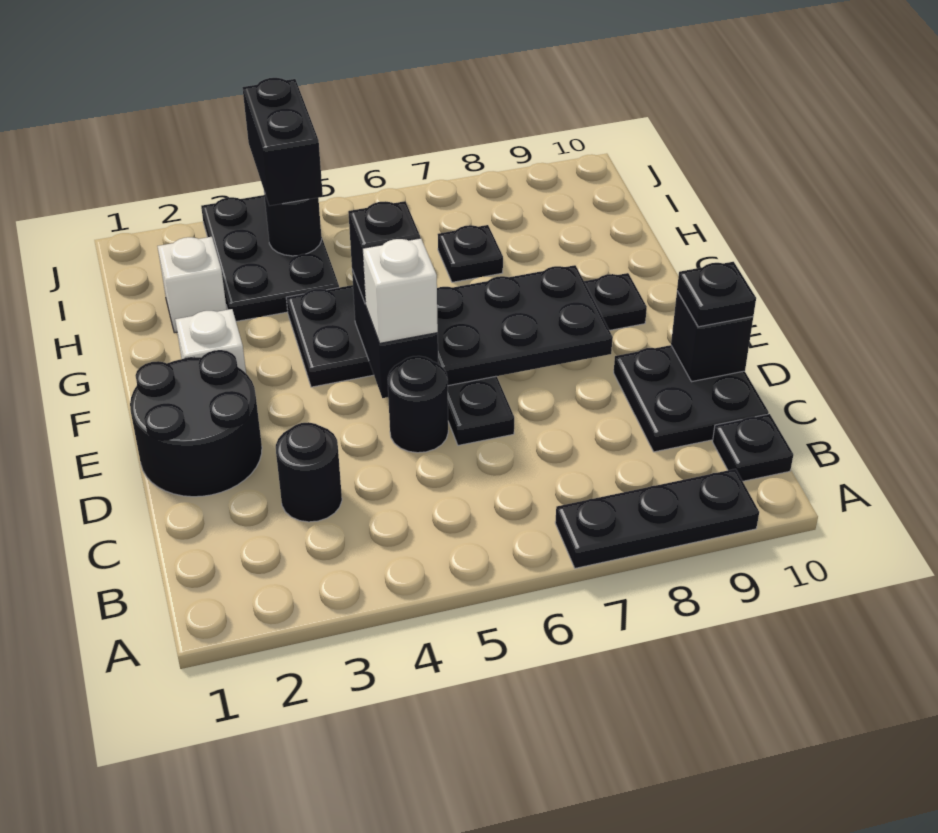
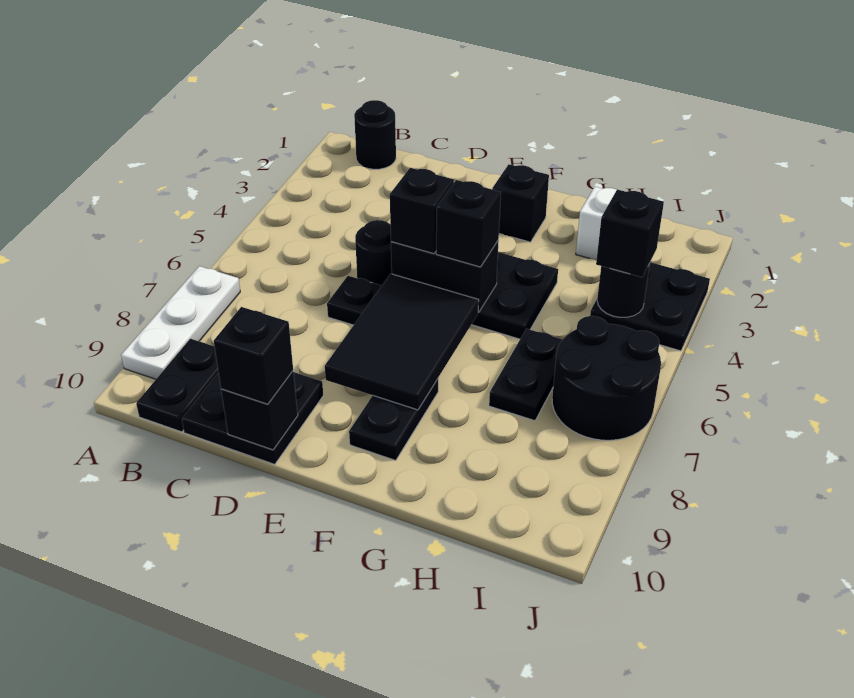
black plate A7:A9 level 1 -> white plate A7:A9 level 1
black plate B10 level 1 -> black plate B9:B10 level 1
black round brick C3 level 1 -> black round brick B1 level 1
black round brick D1:E2 level 1 -> black round brick I6:J7 level 1
black plate D10 level 3 -> black brick D10 level 3
white brick E5 level 3 -> black brick E5 level 3
black plate E6:F8 level 2 -> black tile E6:F8 level 2
white brick F2 level 1 -> black brick F2 level 1
black plate H3:J4 level 1 -> black plate I3:J4 level 1
black plate H7 level 1 -> black plate H6:H7 level 1
black brick I4:J4 level 3 -> black brick I4 level 3

